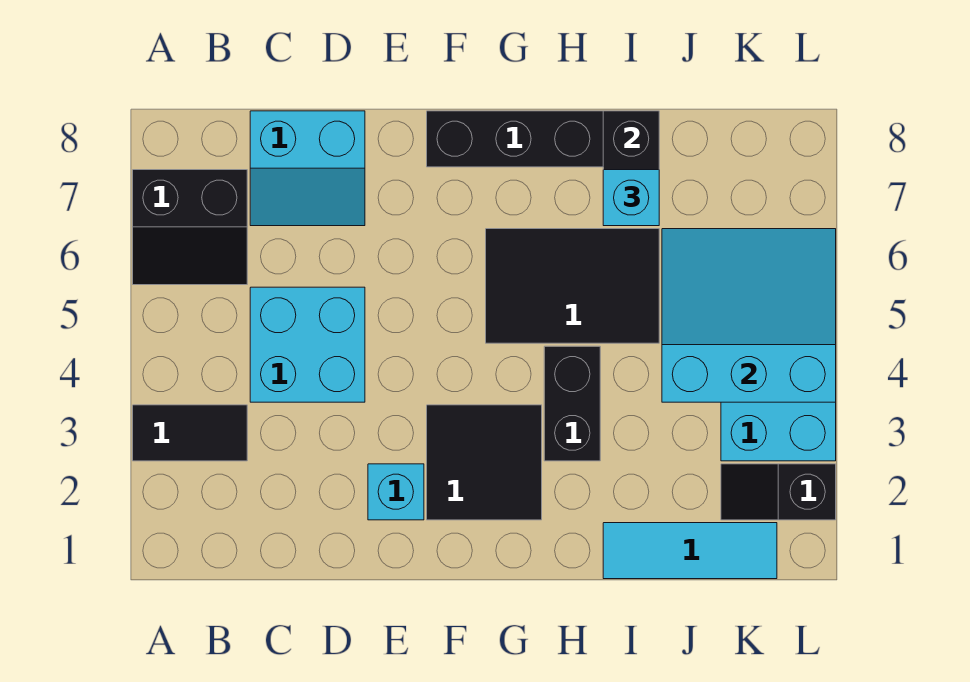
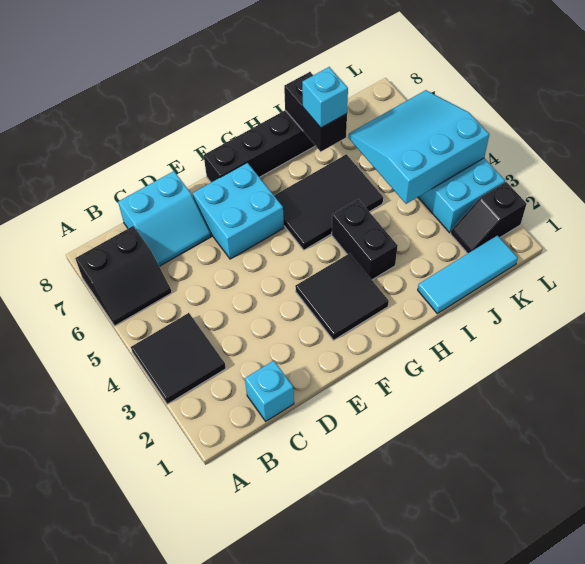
black tile A3:B3 level 1 -> black tile A3:B4 level 1
cyan brick C4:D5 level 1 -> cyan brick E6:F7 level 1
cyan brick E2 level 1 -> cyan brick C1 level 1

